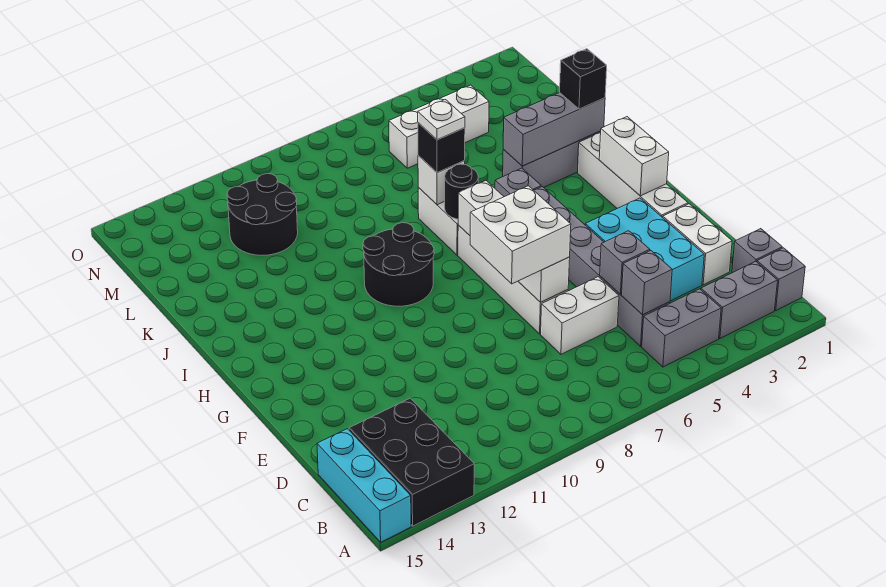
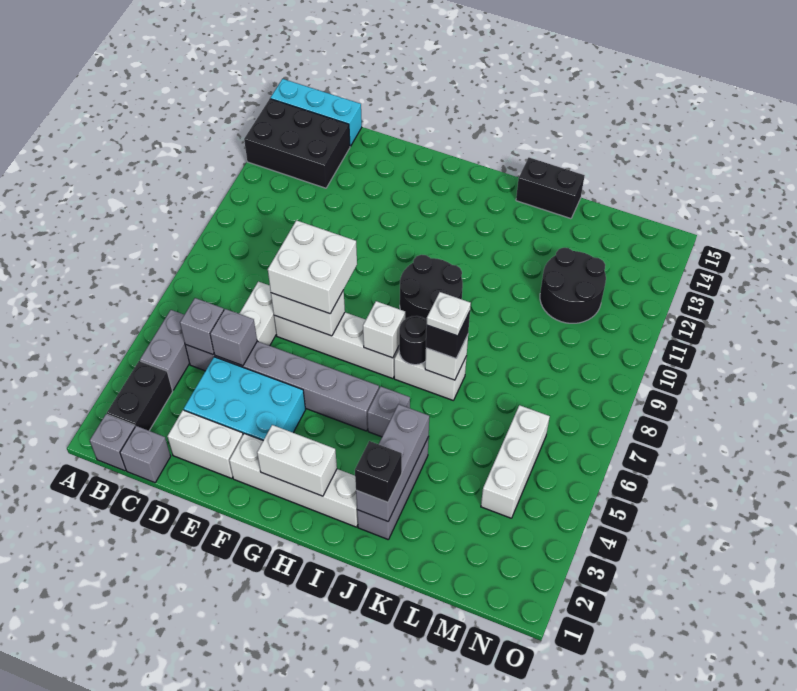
grey brick B2:B3 level 1 -> black brick B2:B3 level 1
none -> black brick J15:K15 level 1

